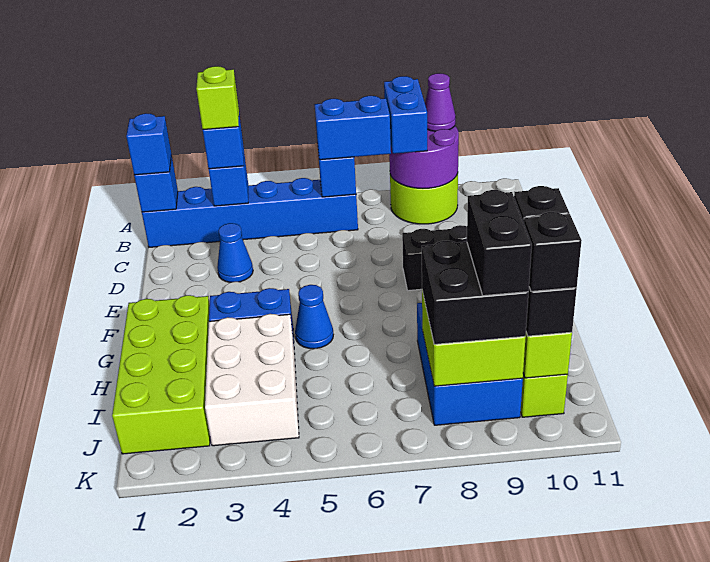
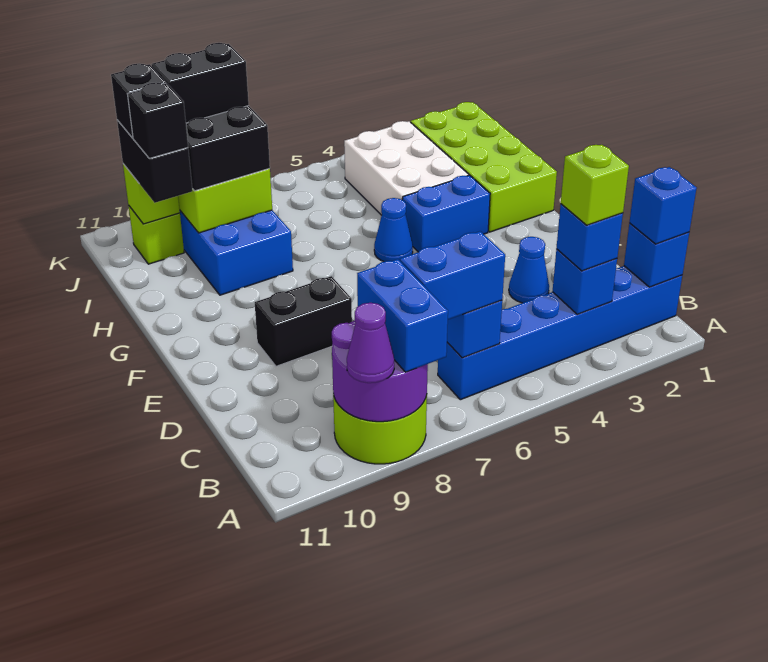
black brick I9:J9 level 4 -> black brick J8:J9 level 4

